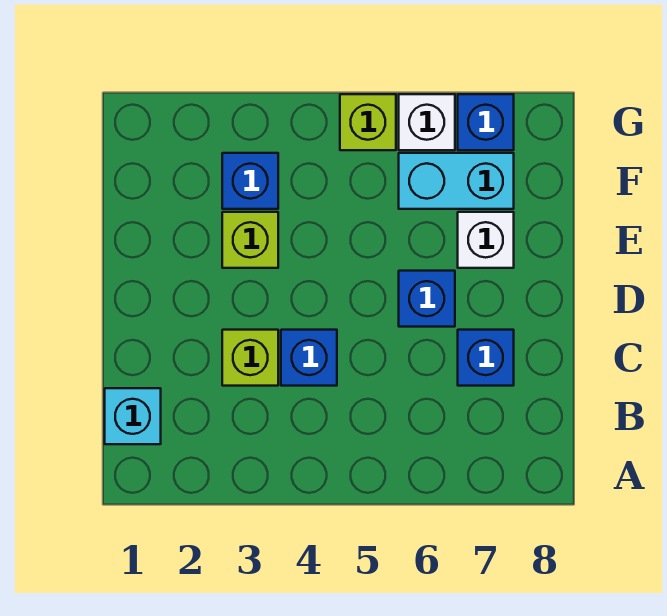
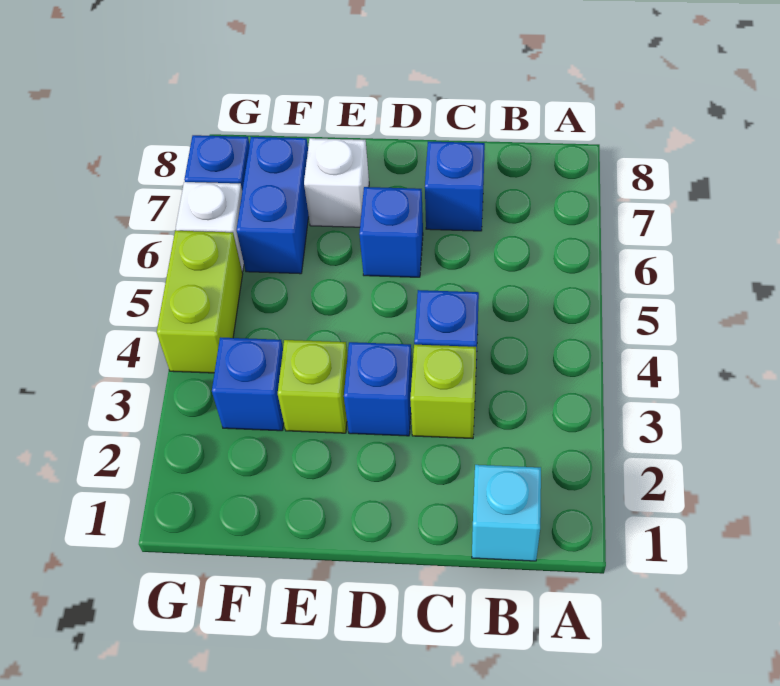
none -> blue brick D3 level 1
cyan brick F6:F7 level 1 -> blue brick F6:F7 level 1
lime brick G5 level 1 -> lime brick G4:G5 level 1

